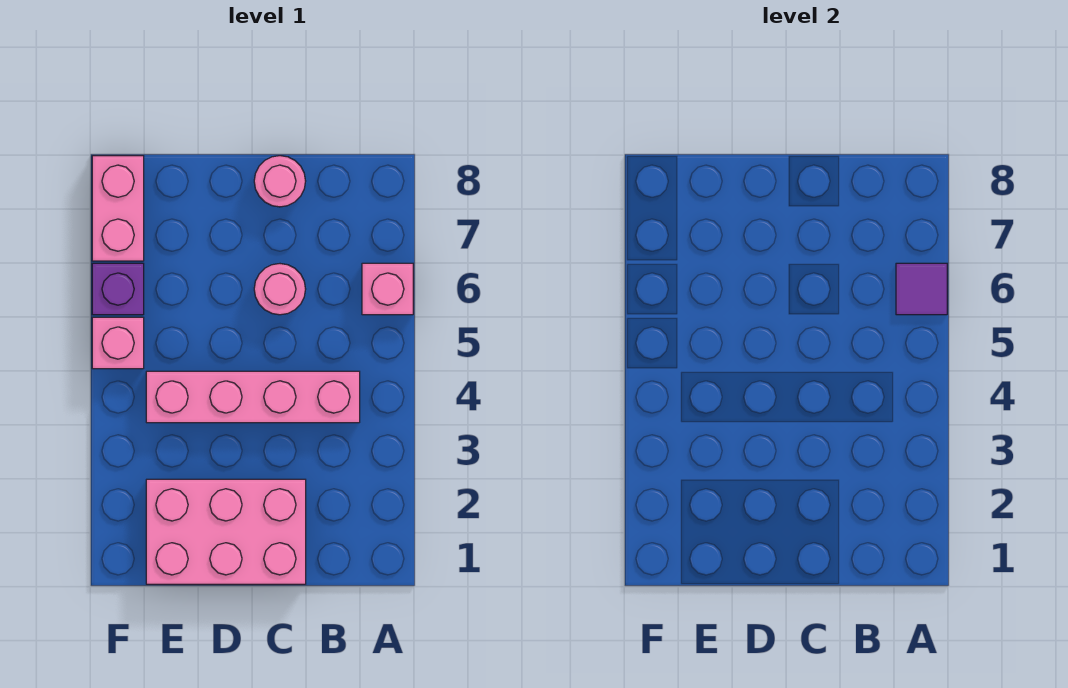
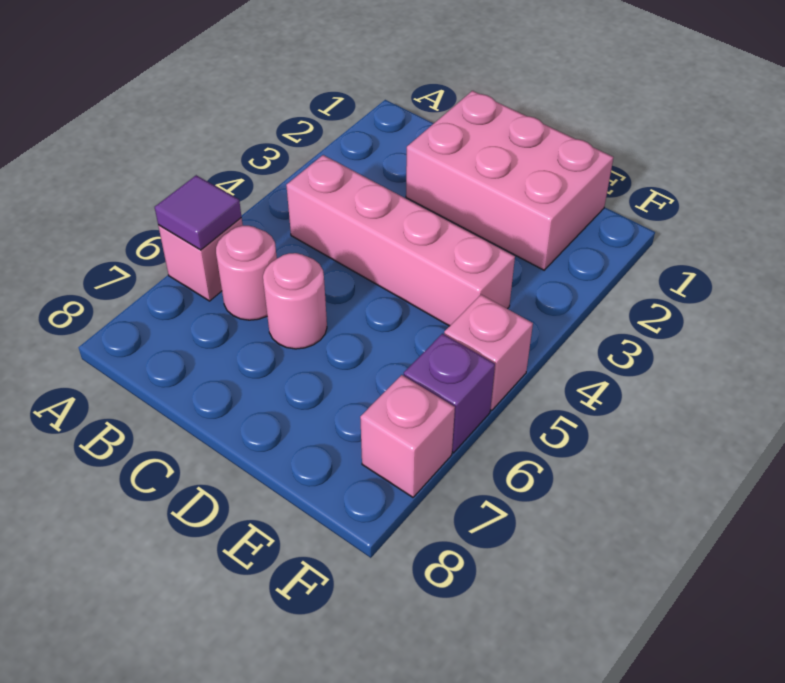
pink round brick C8 level 1 -> pink round brick B6 level 1
pink brick F7:F8 level 1 -> pink brick F7 level 1

